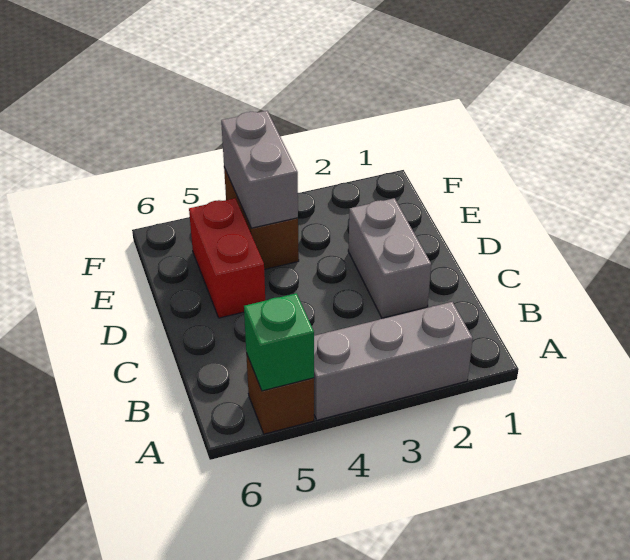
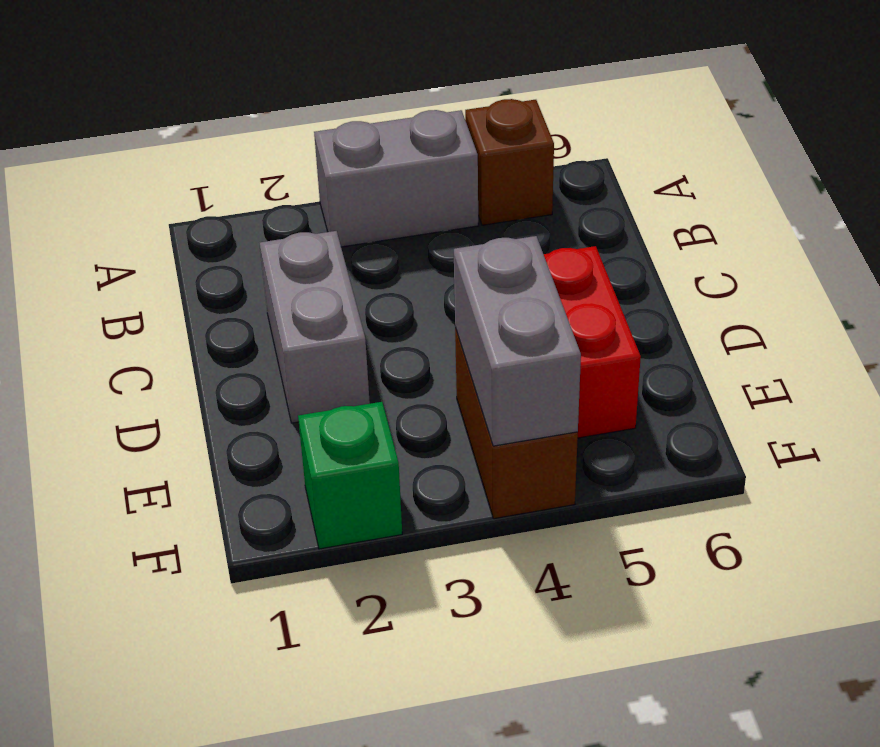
grey brick A2:A4 level 1 -> grey brick A3:A4 level 1
green brick A5 level 2 -> green brick F2 level 1

